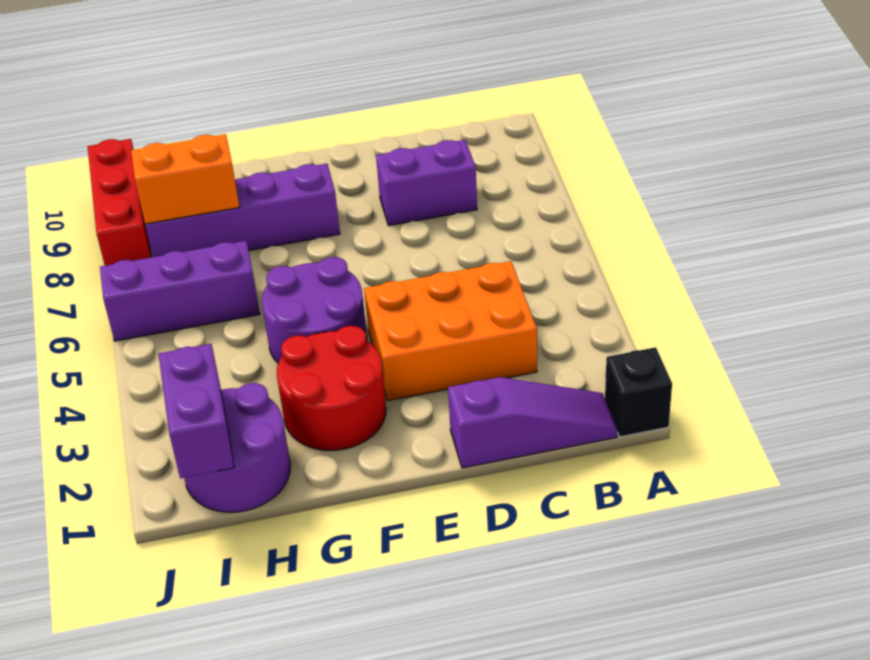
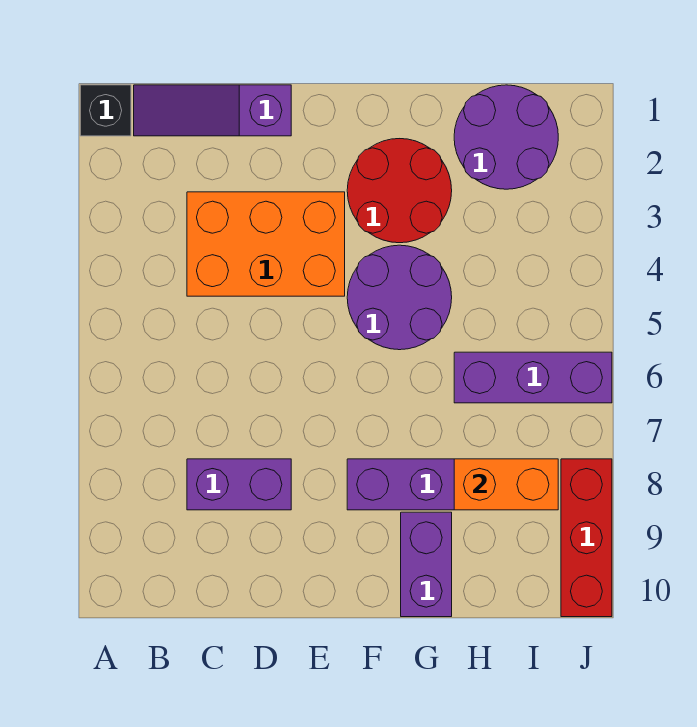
purple brick I1:I2 level 2 -> purple brick G9:G10 level 1

